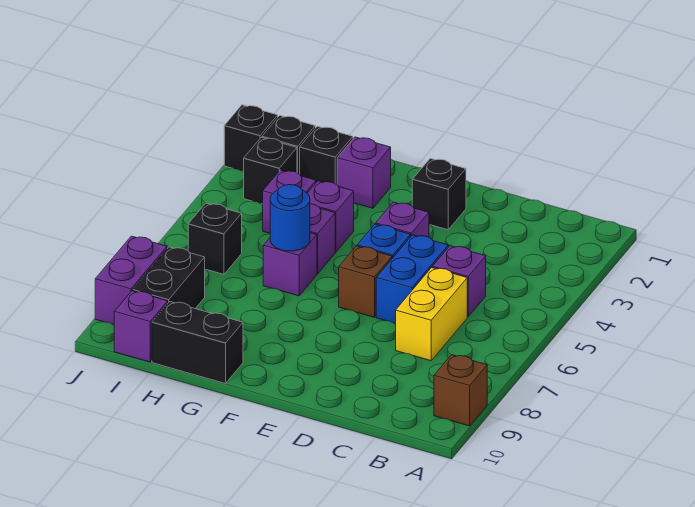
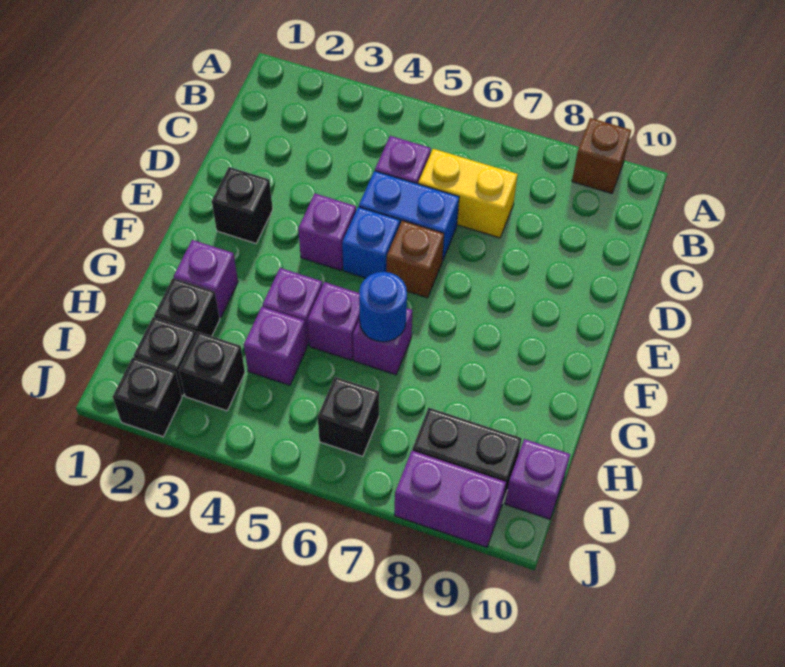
black brick G10:H10 level 1 -> none

